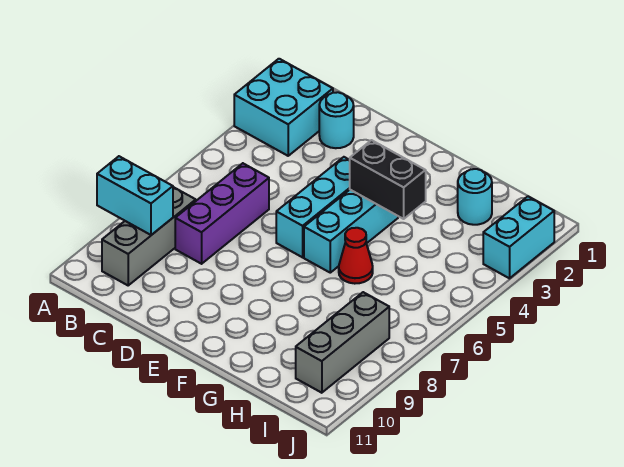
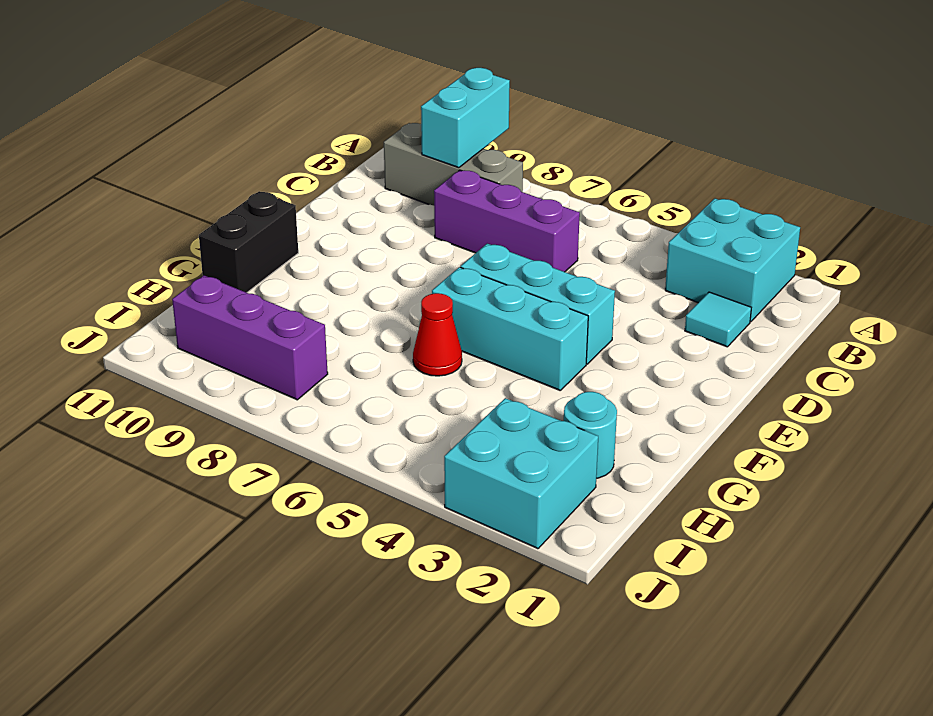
cyan round brick C2 level 1 -> cyan tile C2 level 1
black brick F4:G4 level 2 -> black brick F11:G11 level 1
grey brick I8:I10 level 1 -> purple brick I8:I10 level 1
cyan brick J2:J3 level 1 -> cyan brick I2:J3 level 1

